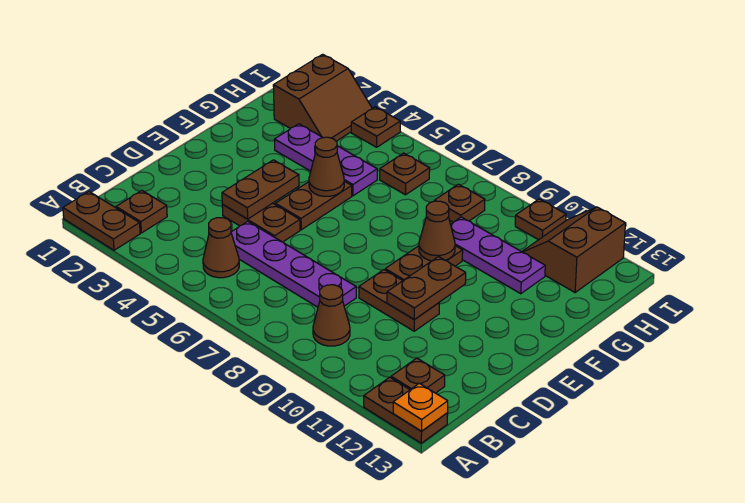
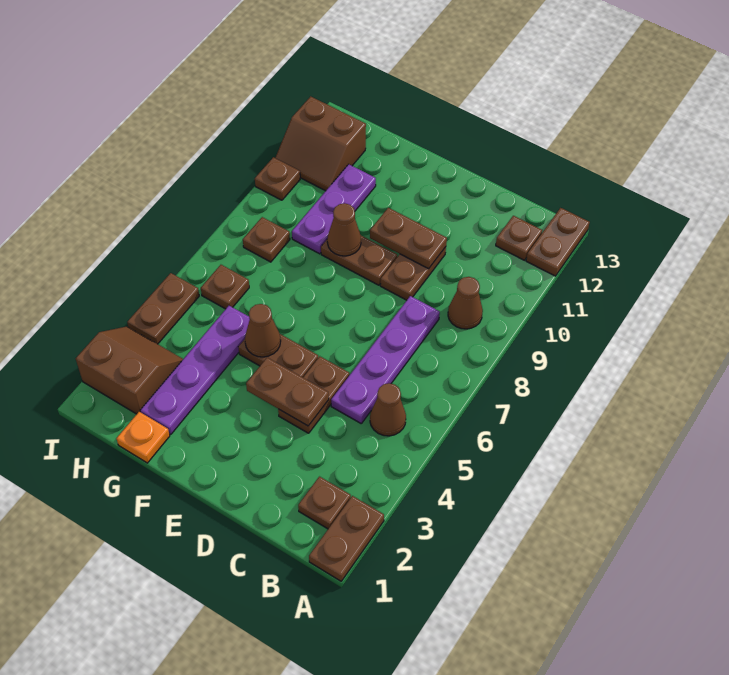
orange plate A13 level 2 -> orange plate G1 level 1
purple plate G3:G5 level 1 -> purple plate G2:G5 level 1
brown plate I4 level 1 -> brown plate I4:I5 level 1

